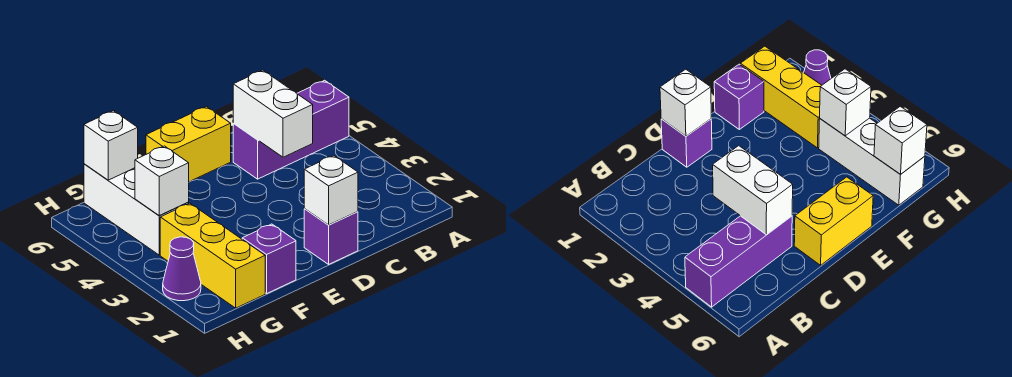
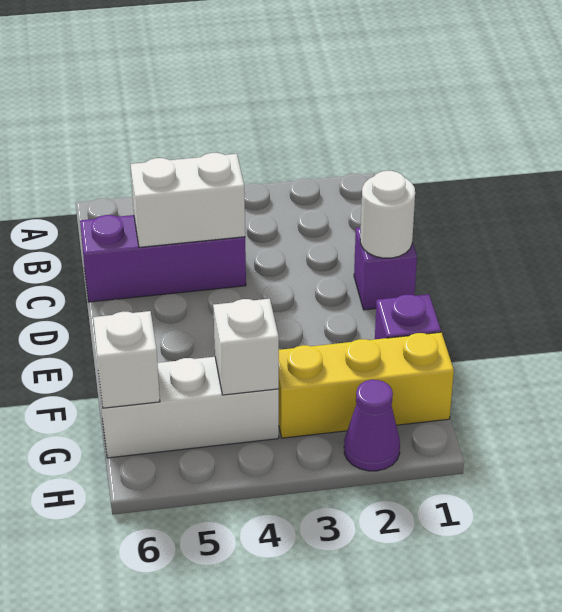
purple brick A5:C5 level 1 -> purple brick C4:C6 level 1
white brick D1 level 2 -> white round brick D1 level 2
yellow brick D6:E6 level 1 -> none

